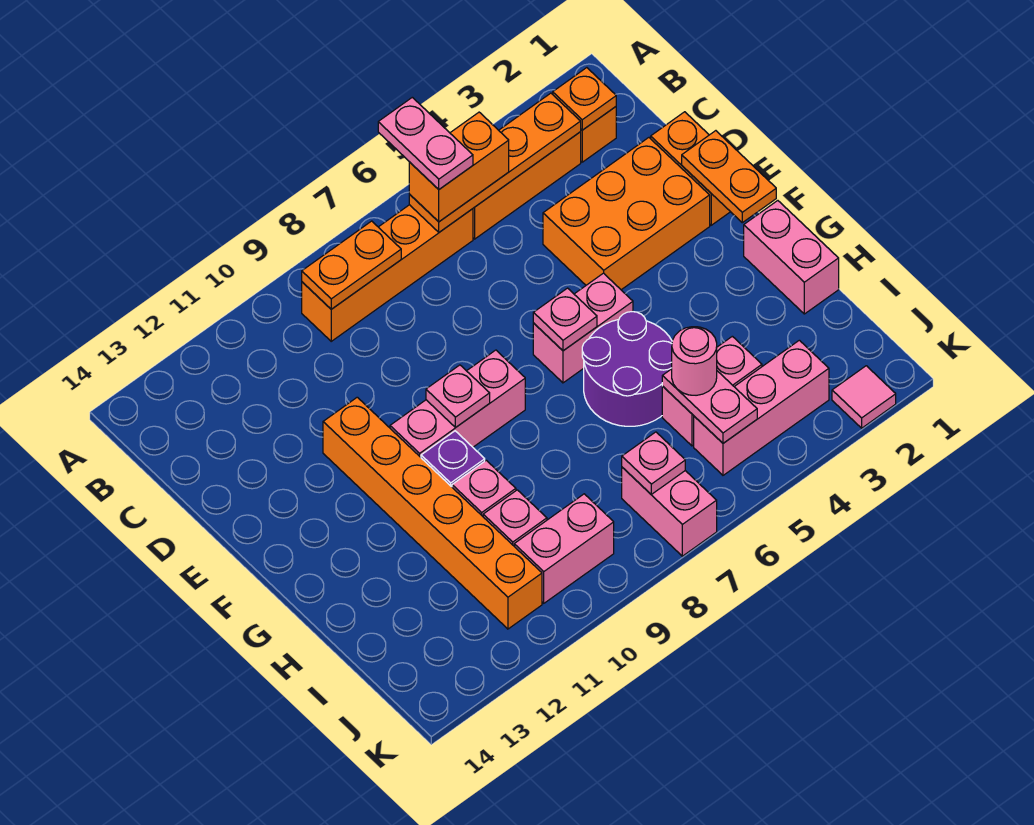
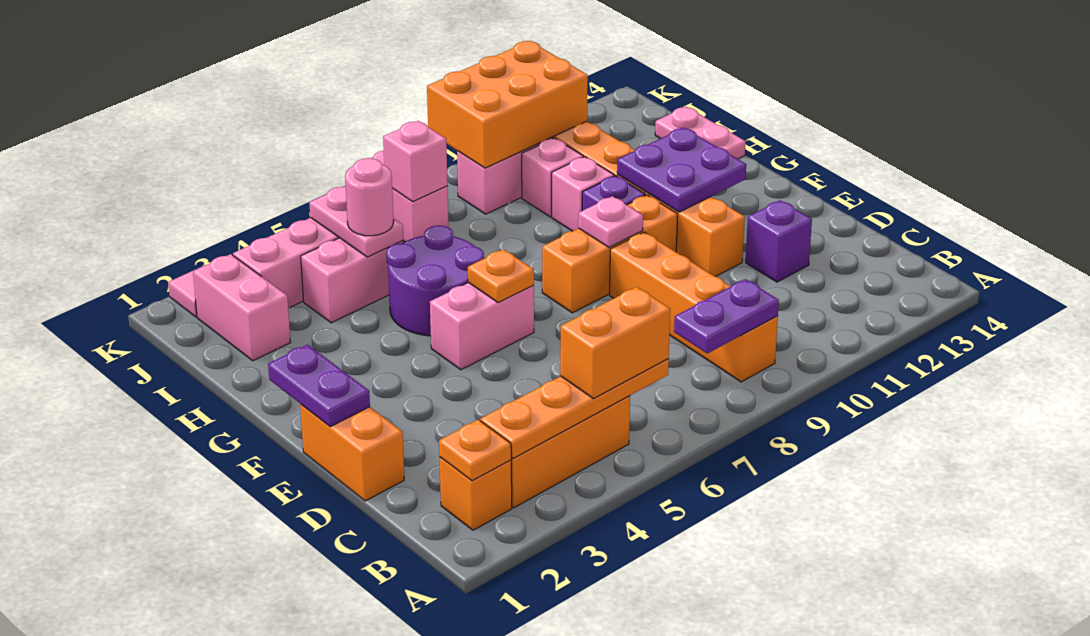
pink plate A6:B6 level 4 -> pink plate H14:I14 level 1
orange brick B6:B9 level 1 -> orange brick B9:E9 level 1
orange plate B8:B9 level 2 -> purple plate B8:B9 level 2
orange brick D2:E4 level 1 -> orange brick J9:K11 level 2
none -> purple brick D12 level 1
orange plate E1:F1 level 2 -> purple plate E1:F1 level 2
pink plate F6 level 2 -> orange plate F6 level 2
pink brick F8:F10 level 1 -> orange brick F8:F10 level 1
none -> purple plate F11:G12 level 2
pink brick G1:H1 level 1 -> pink brick I2:J2 level 1
pink plate J7 level 2 -> pink brick J7 level 2

